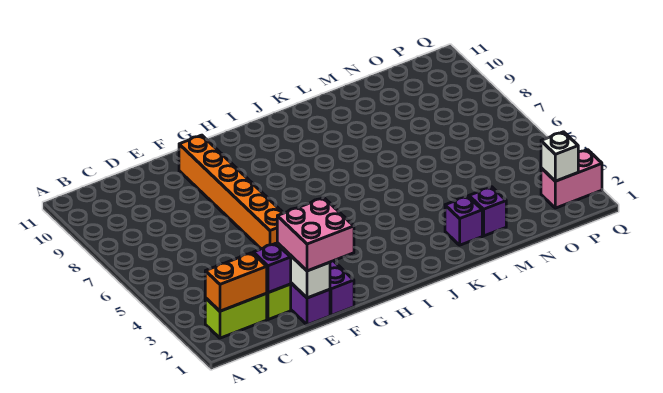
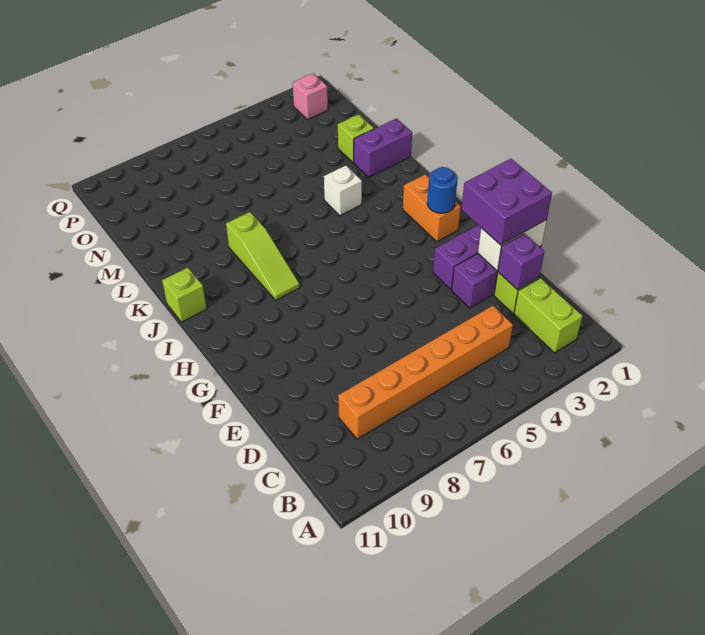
orange brick B2:C2 level 2 -> orange brick H2:I2 level 1
pink brick E1:F2 level 3 -> purple brick E1:F2 level 3
orange brick F5:F10 level 1 -> orange brick C4:C9 level 1
none -> blue round brick H2 level 2
none -> lime slope I8:K8 level 1 top K
none -> lime brick J11 level 1
purple brick L2 level 1 -> purple brick L1:L2 level 1
purple brick M2 level 1 -> lime brick M2 level 1
pink brick P2:Q2 level 1 -> pink brick P2 level 1
white brick P2 level 2 -> white brick K4 level 1

